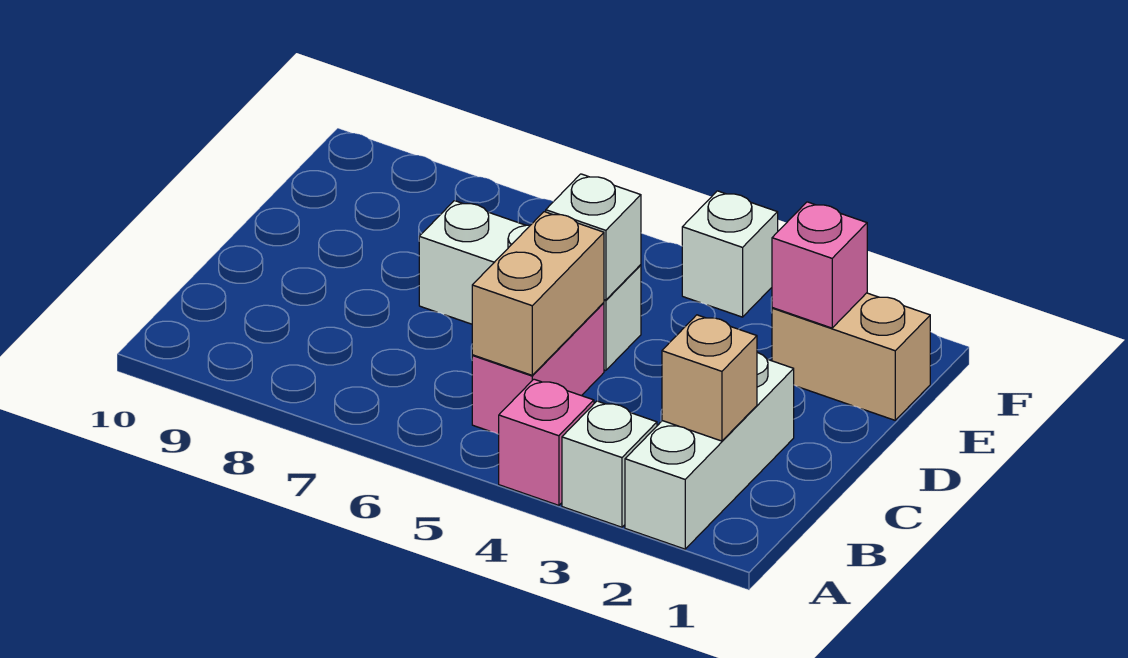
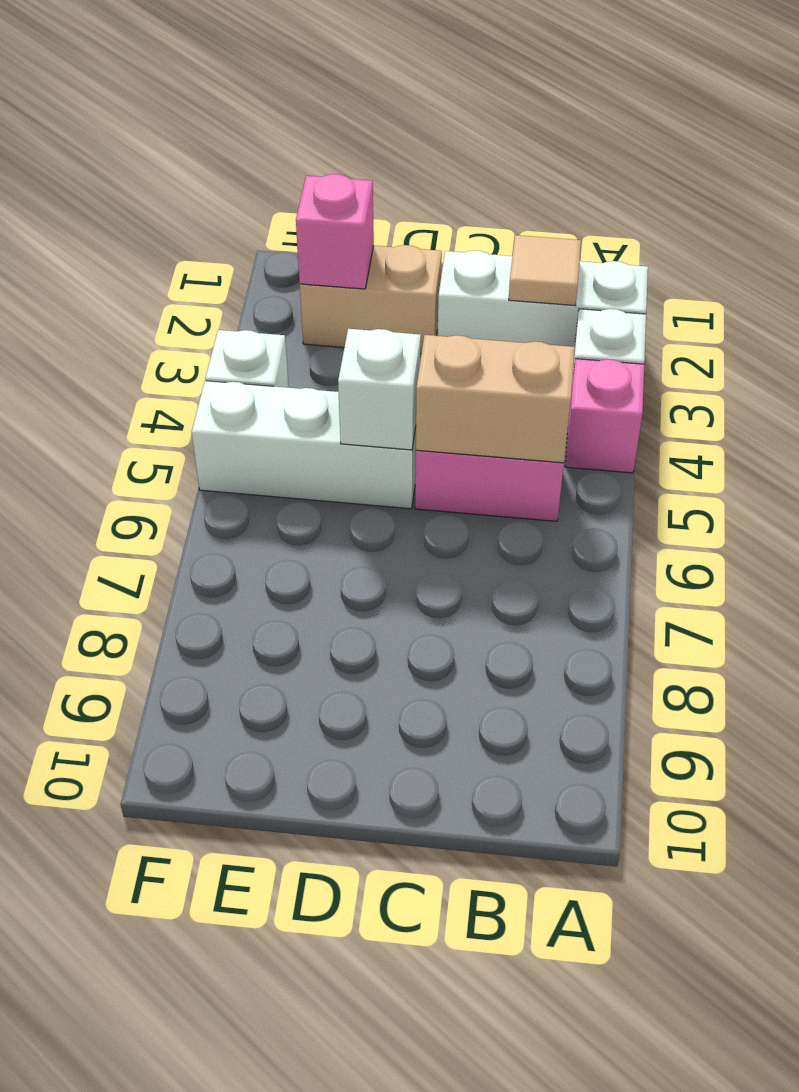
tan brick B2 level 2 -> tan tile B2 level 2
white brick D5:D7 level 1 -> white brick D5:F5 level 1
tan brick E1:E2 level 1 -> tan brick D2:E2 level 1

